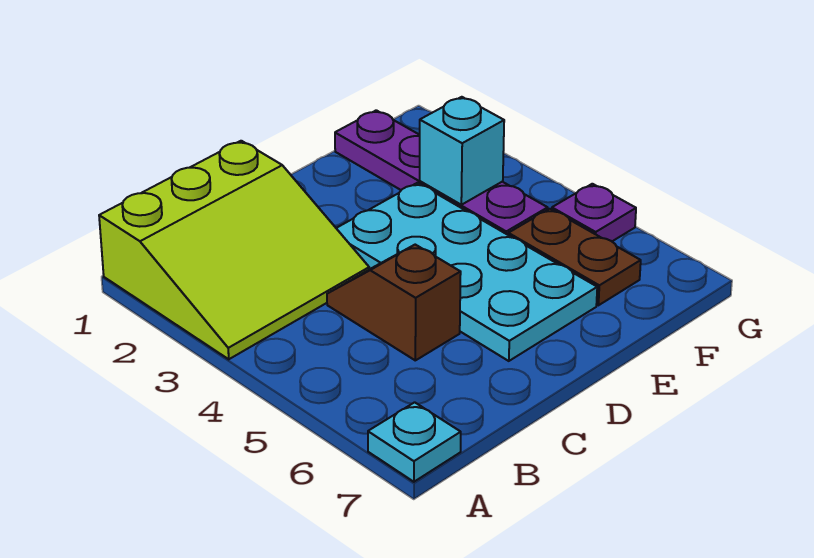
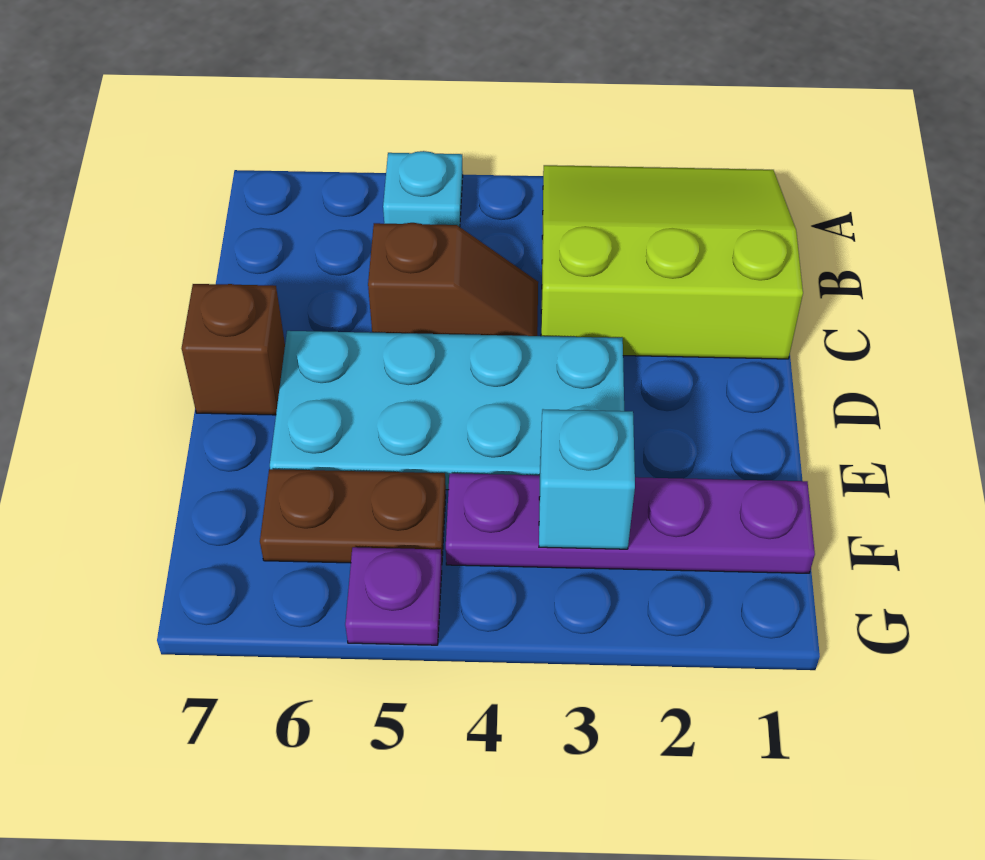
lime slope A1:C3 level 1 top 1 -> lime slope A1:C3 level 1 top C
cyan plate A7 level 1 -> cyan plate A5 level 1
none -> brown brick D7 level 1

